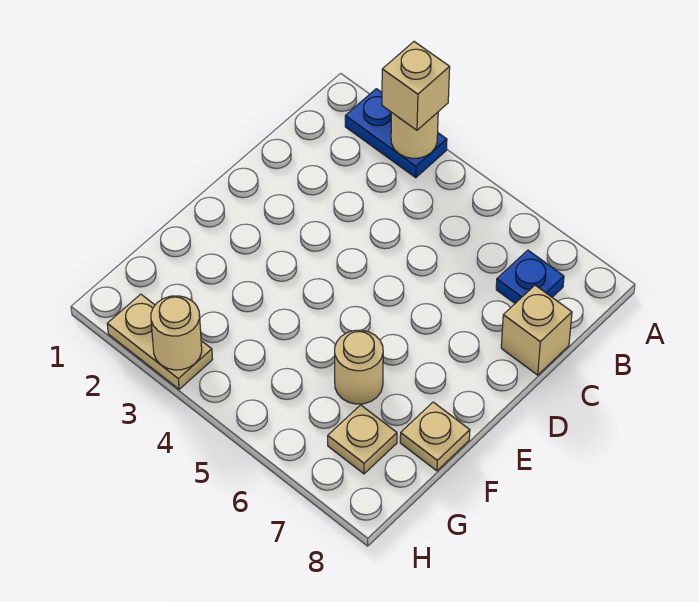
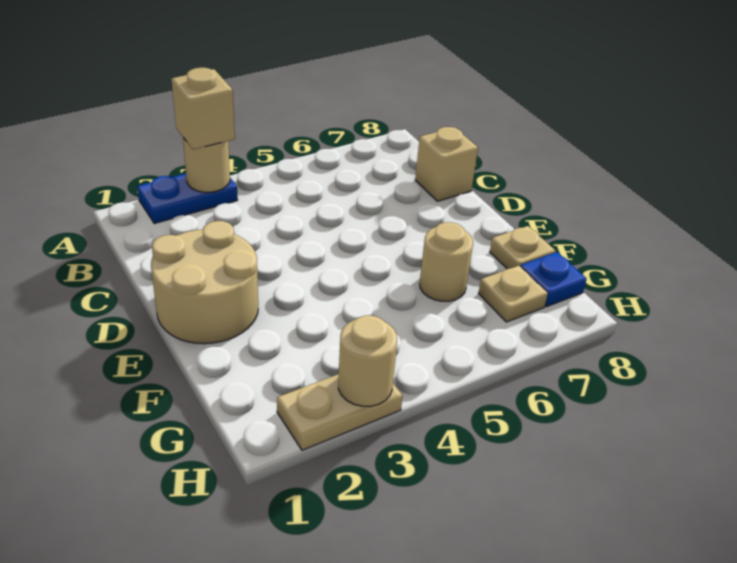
blue plate B7 level 1 -> blue plate G8 level 1
none -> tan round brick D1:E2 level 1

